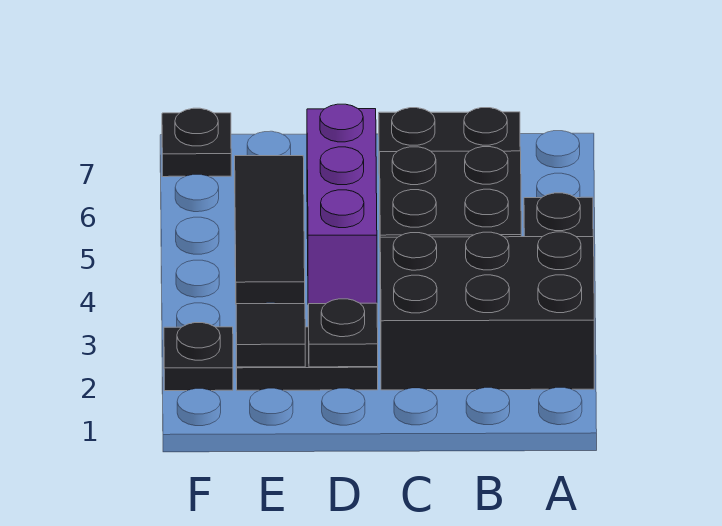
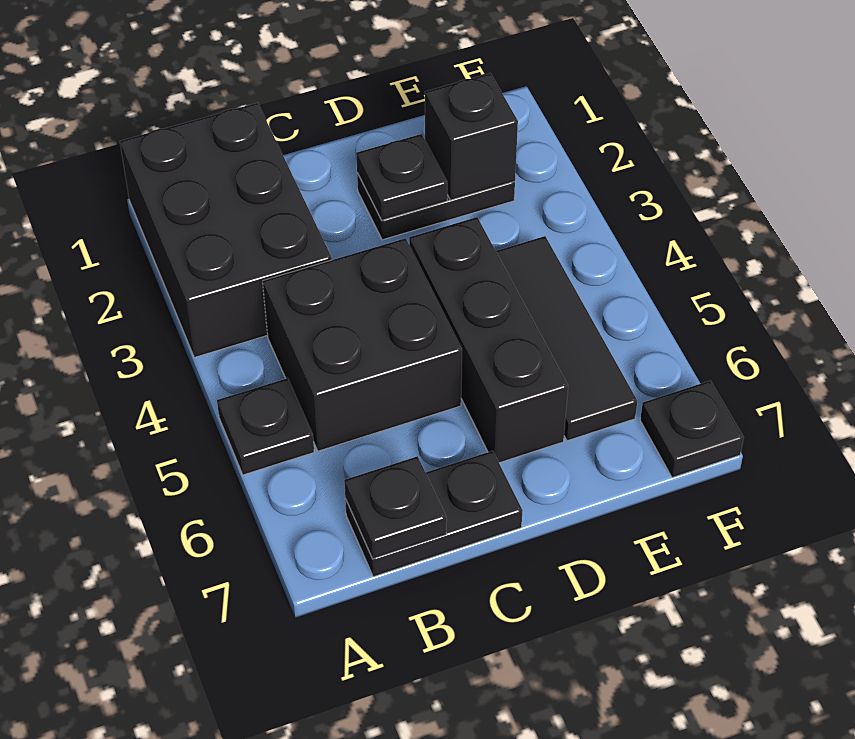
black brick A2:C3 level 1 -> black brick A1:B3 level 1
purple brick D4:D6 level 1 -> black brick D4:D6 level 1
black tile E2 level 2 -> black brick E2 level 2
black plate F2 level 1 -> black plate B7 level 2

